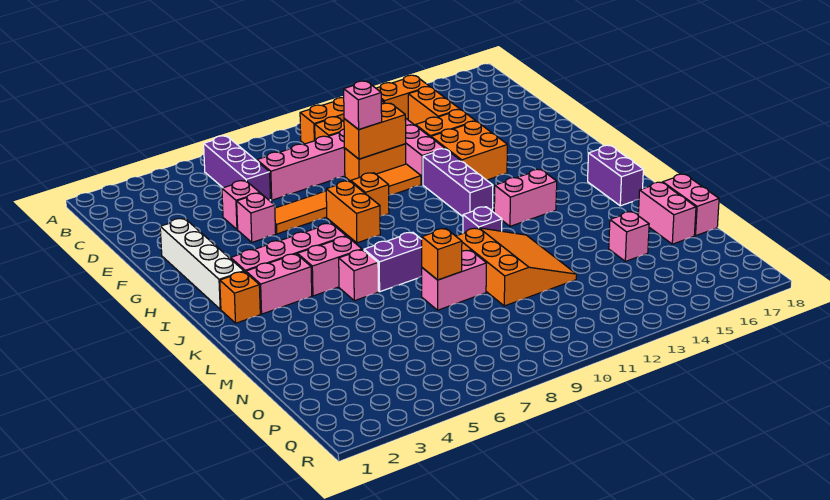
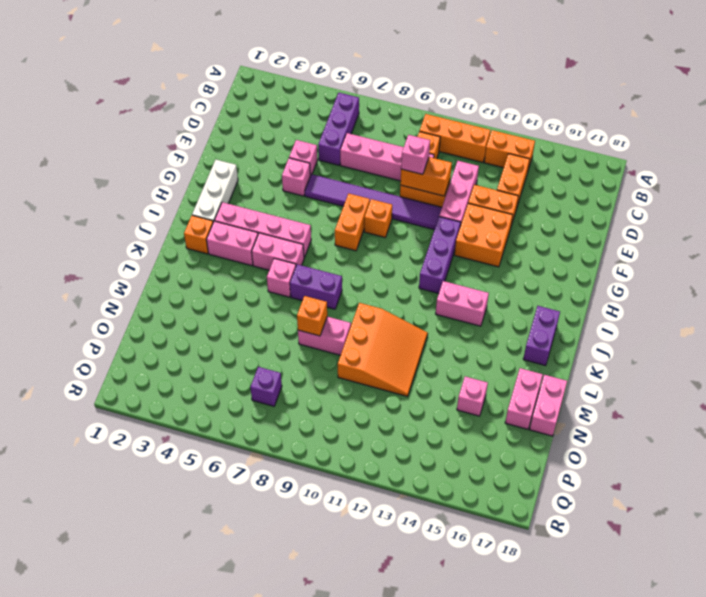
white brick F2:I2 level 1 -> white brick G2:I2 level 1
orange tile F6:F11 level 1 -> purple tile F6:F11 level 1
purple brick K11 level 1 -> purple brick P7 level 1

